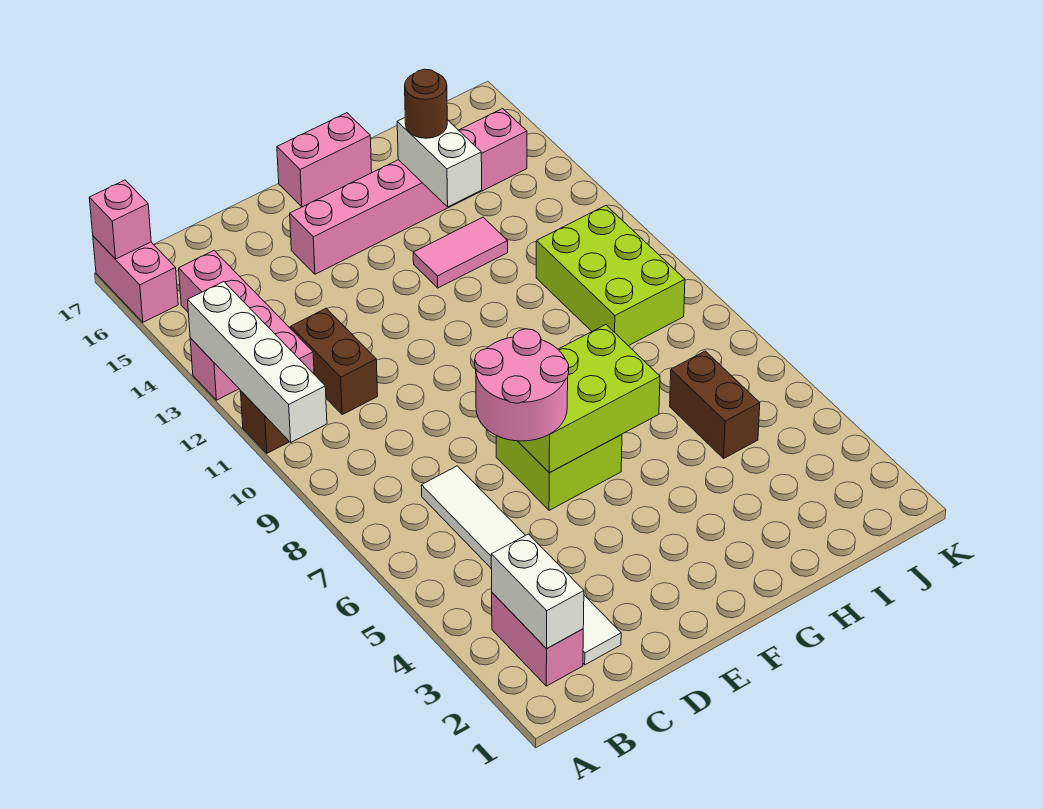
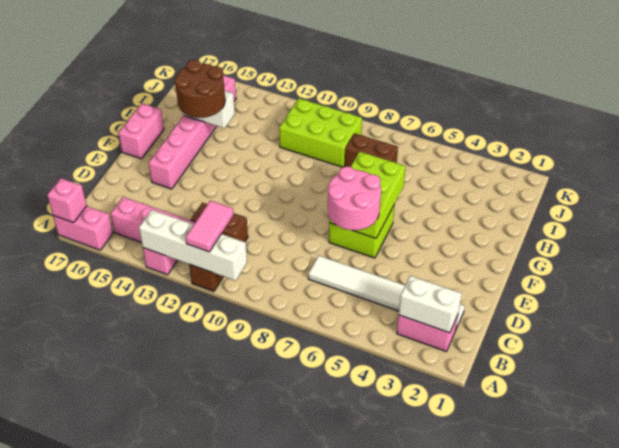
pink tile G13:H13 level 1 -> pink tile A11:B11 level 3
brown round brick H15 level 3 -> brown round brick G14:H15 level 3
brown brick I5:I6 level 1 -> brown brick I7:I8 level 1

